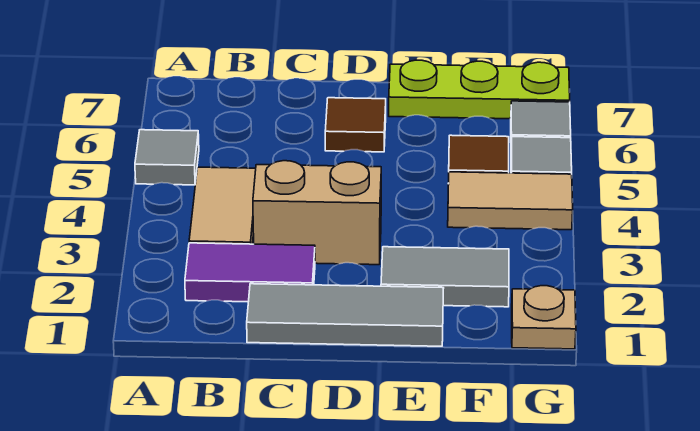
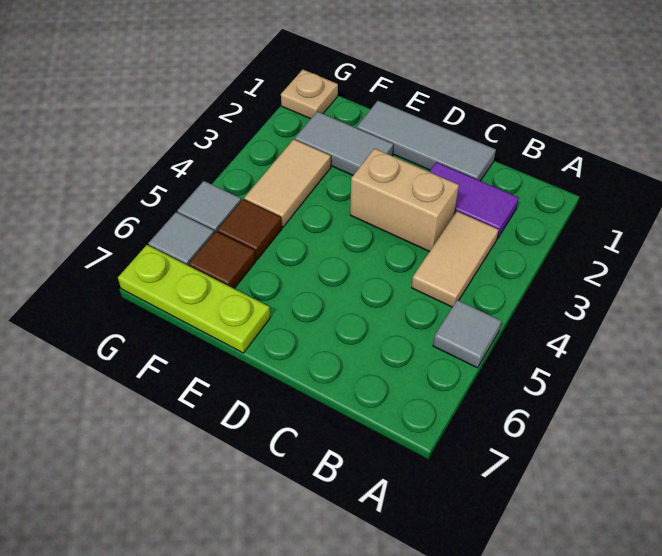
brown tile D6 level 1 -> brown tile F6 level 1
tan tile F4:G4 level 1 -> tan tile F3:F4 level 1

